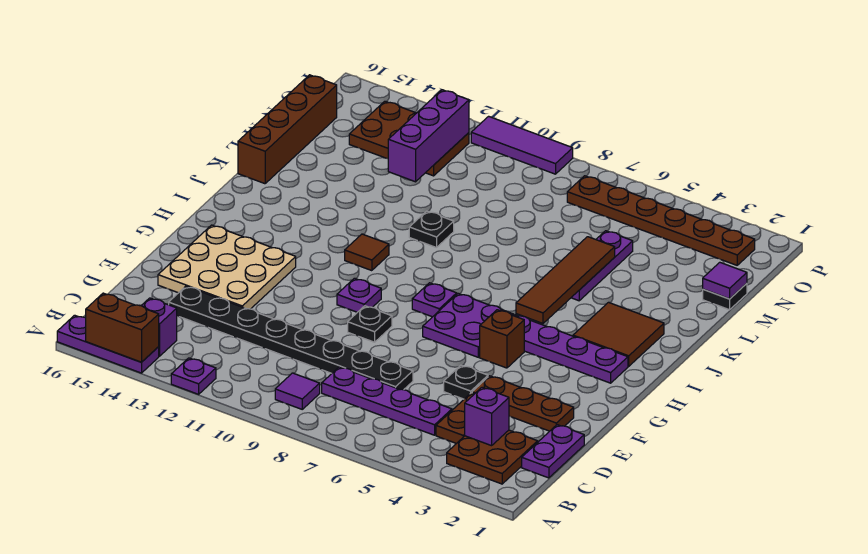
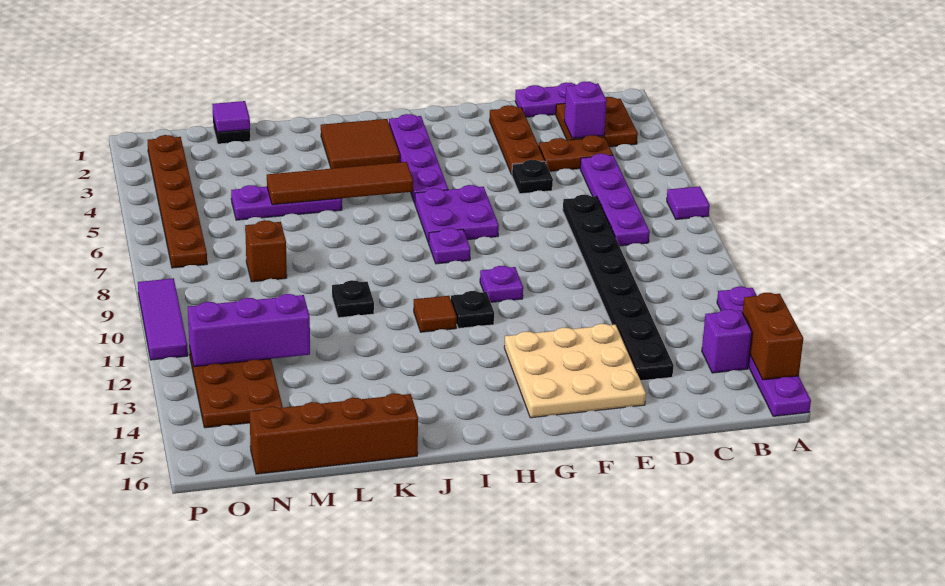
purple tile B9 level 1 -> purple tile A7 level 1
black plate F9 level 1 -> black plate H11 level 1
brown brick G5 level 1 -> brown brick M8 level 1

